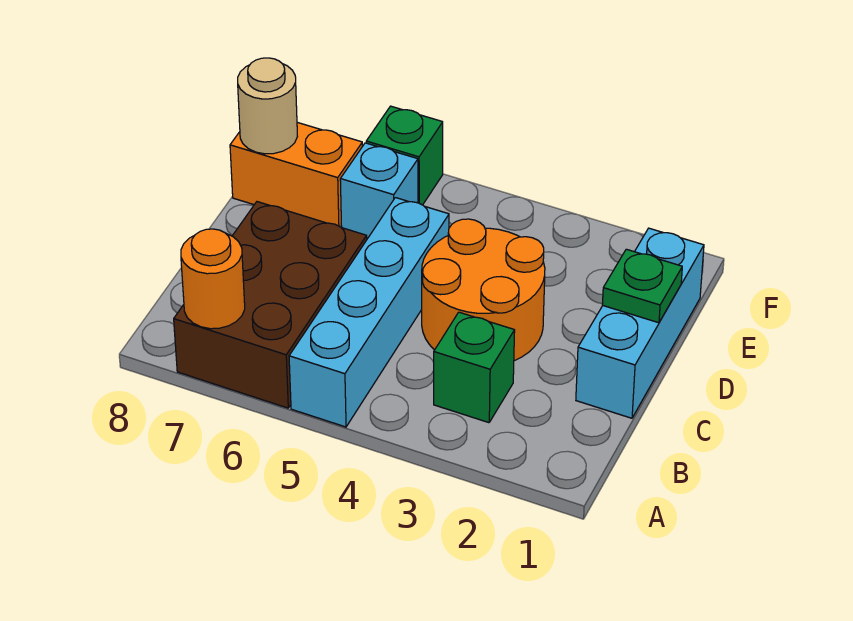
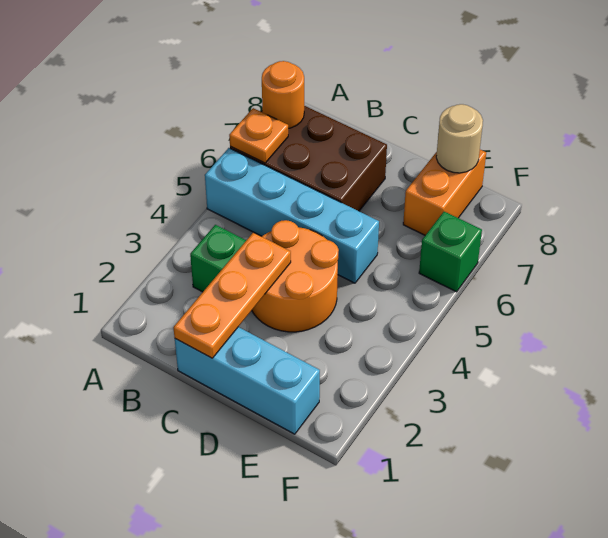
none -> orange plate A6 level 2
none -> orange plate C1:C3 level 2
green plate D1 level 2 -> none
cyan brick E6 level 1 -> none

